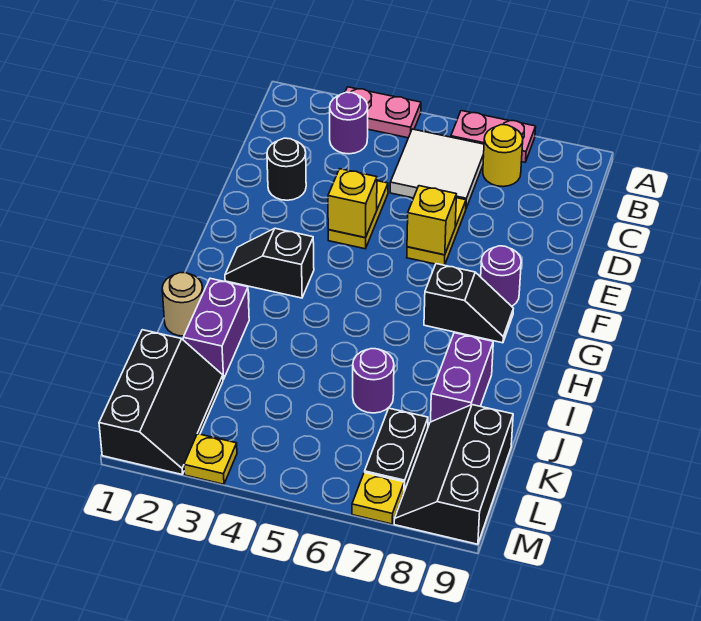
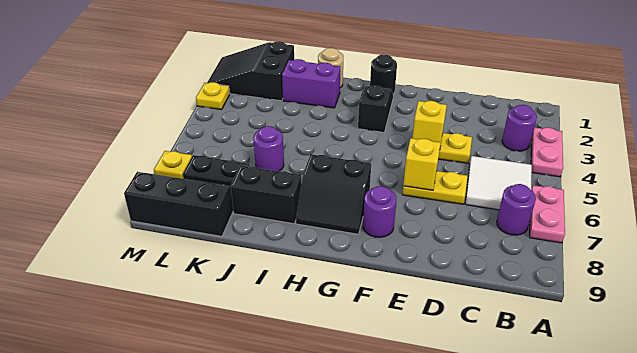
yellow round brick B7 level 1 -> purple round brick B7 level 1
black round brick D2 level 1 -> black round brick G1 level 1
black slope G7:G8 level 1 top 7 -> black slope G7:H8 level 1 top 7
purple brick I8:J8 level 1 -> black brick I8:J8 level 1
black slope K1:M2 level 1 top 1 -> black slope K1:M2 level 1 top K

